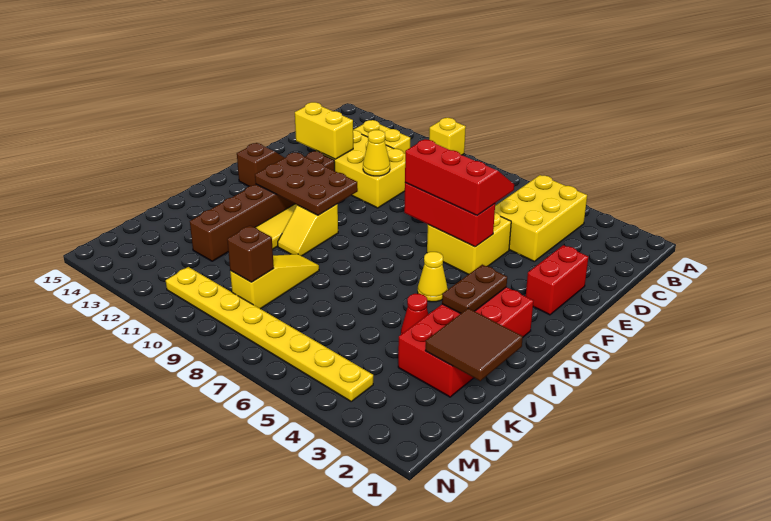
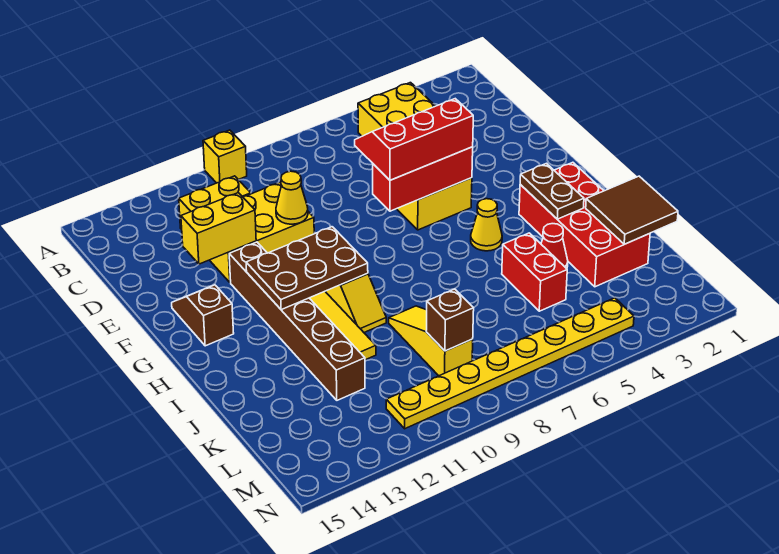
red brick E2:F2 level 1 -> red brick J5:K5 level 1

